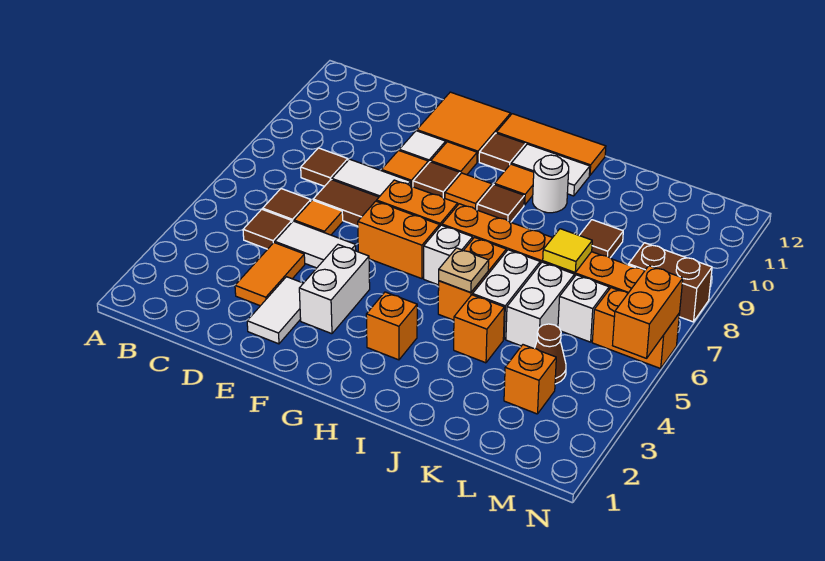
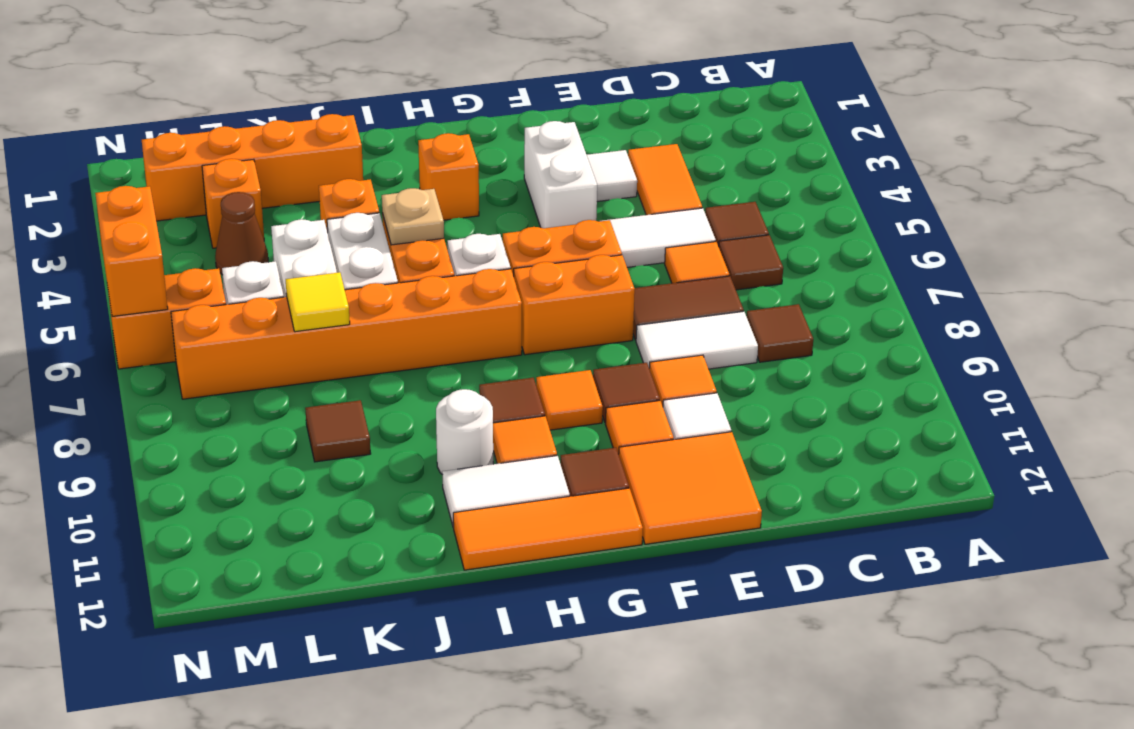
white tile E2:E3 level 1 -> white tile E3 level 1
none -> orange brick J2:M2 level 1
brown brick M8:N8 level 1 -> none

